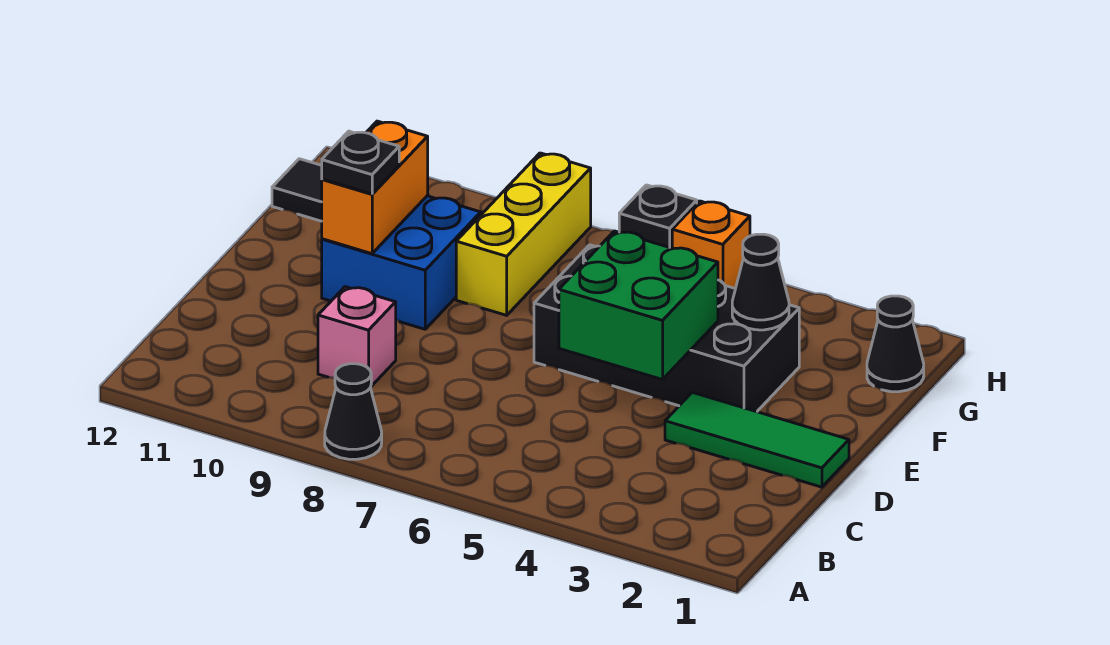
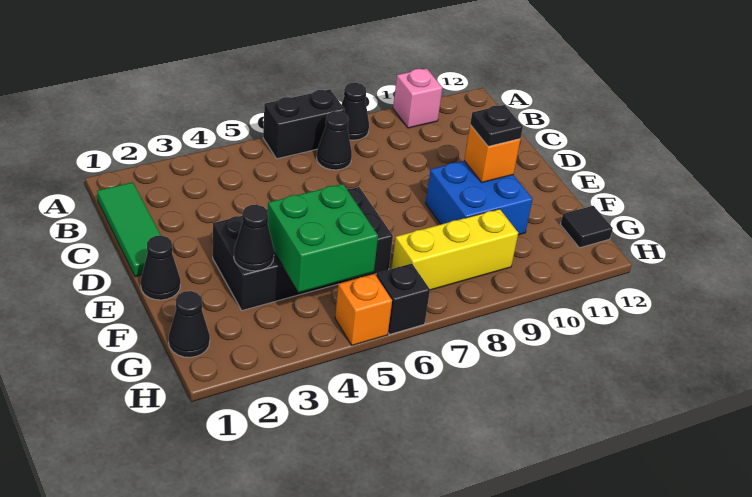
none -> black brick A6:A7 level 1
none -> black cone B7 level 1
pink brick C9 level 1 -> pink brick A10 level 1
green tile D1:D3 level 1 -> green tile B1:D1 level 1
green brick D4:E5 level 2 -> green brick F4:G5 level 2
none -> black cone E1 level 1
orange brick E10:F10 level 2 -> orange brick E10 level 2
yellow brick F8:H8 level 1 -> yellow brick G7:G9 level 1

